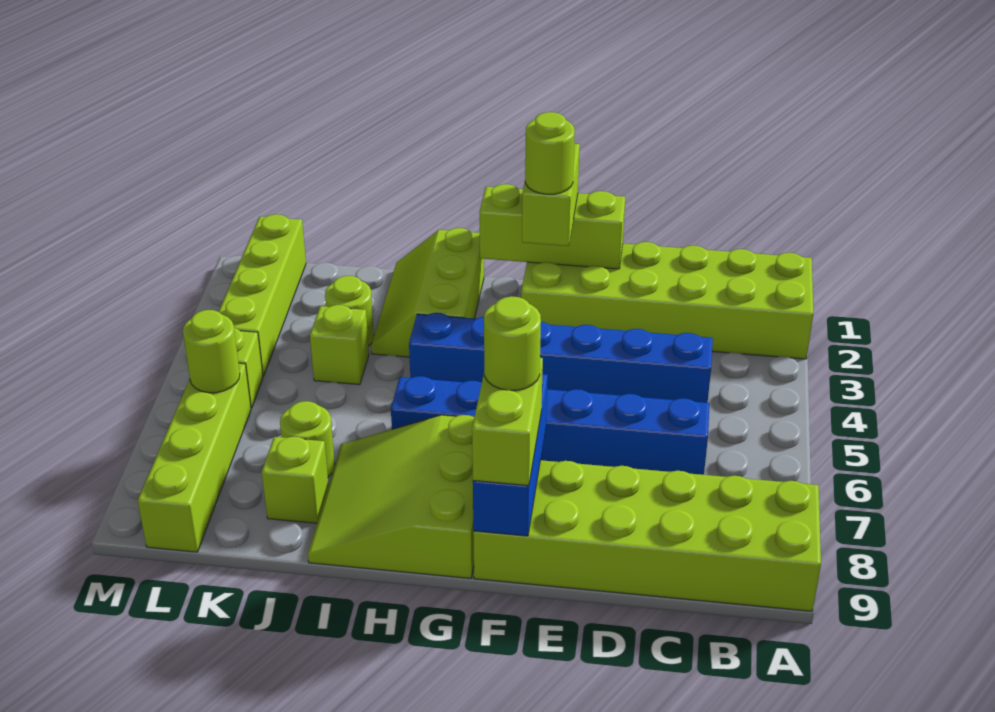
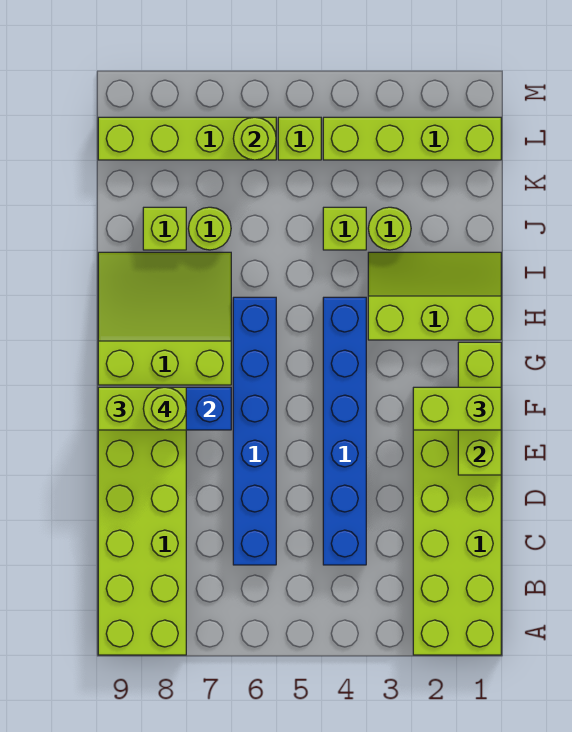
lime round brick F2 level 4 -> none

